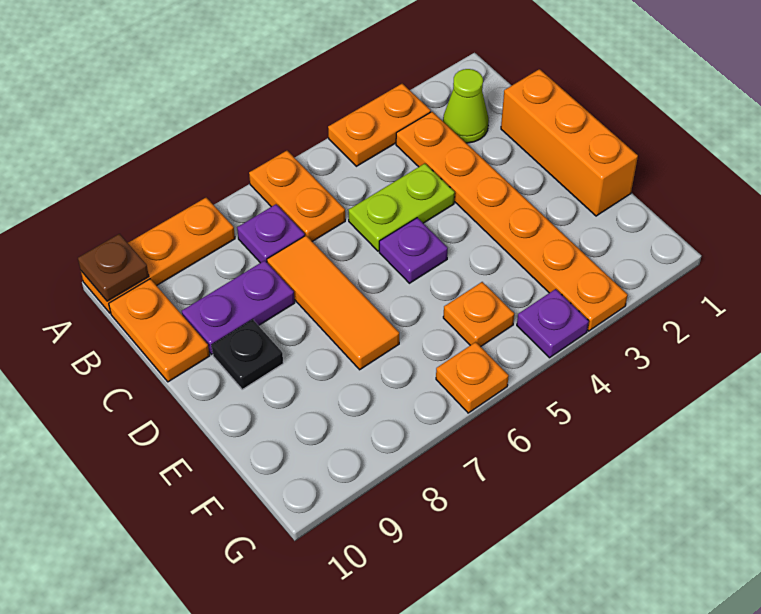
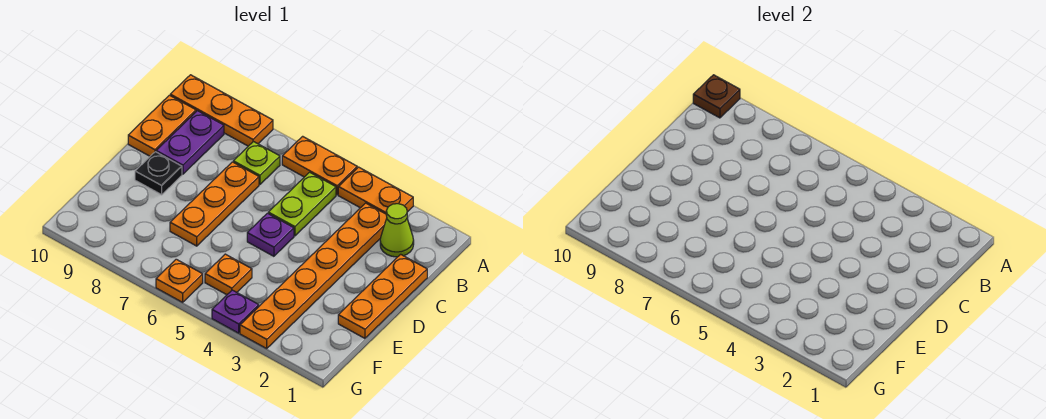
orange plate A6:B6 level 1 -> orange plate A5:A6 level 1
purple plate B7 level 1 -> lime plate B7 level 1
orange brick C1:E1 level 1 -> orange plate C1:E1 level 1
lime plate C4:C5 level 1 -> lime plate B5:C5 level 1
orange tile C7:E7 level 1 -> orange plate C7:E7 level 1
purple plate C8:C9 level 1 -> purple plate B9:C9 level 1

